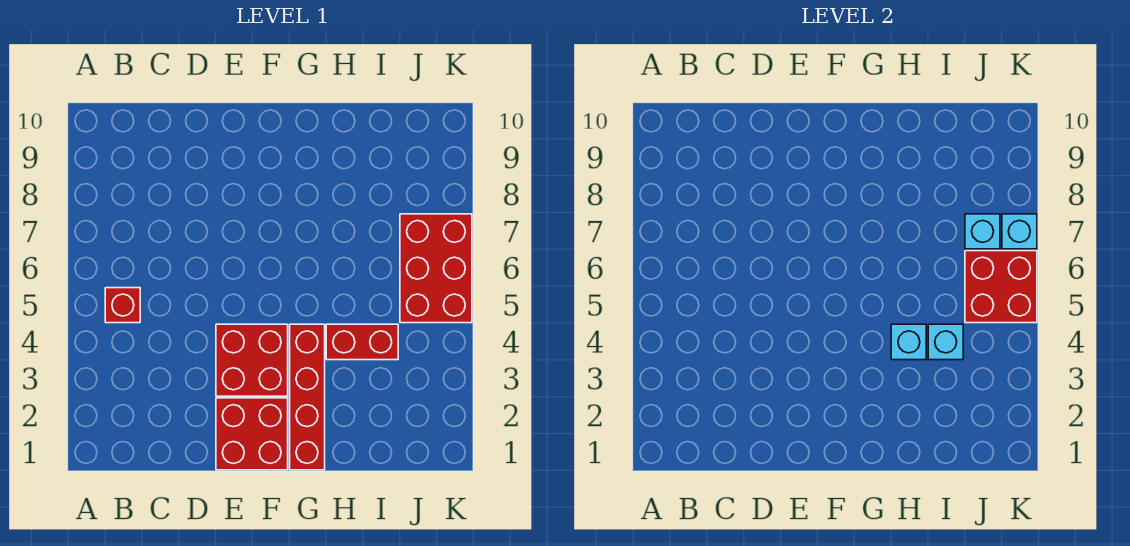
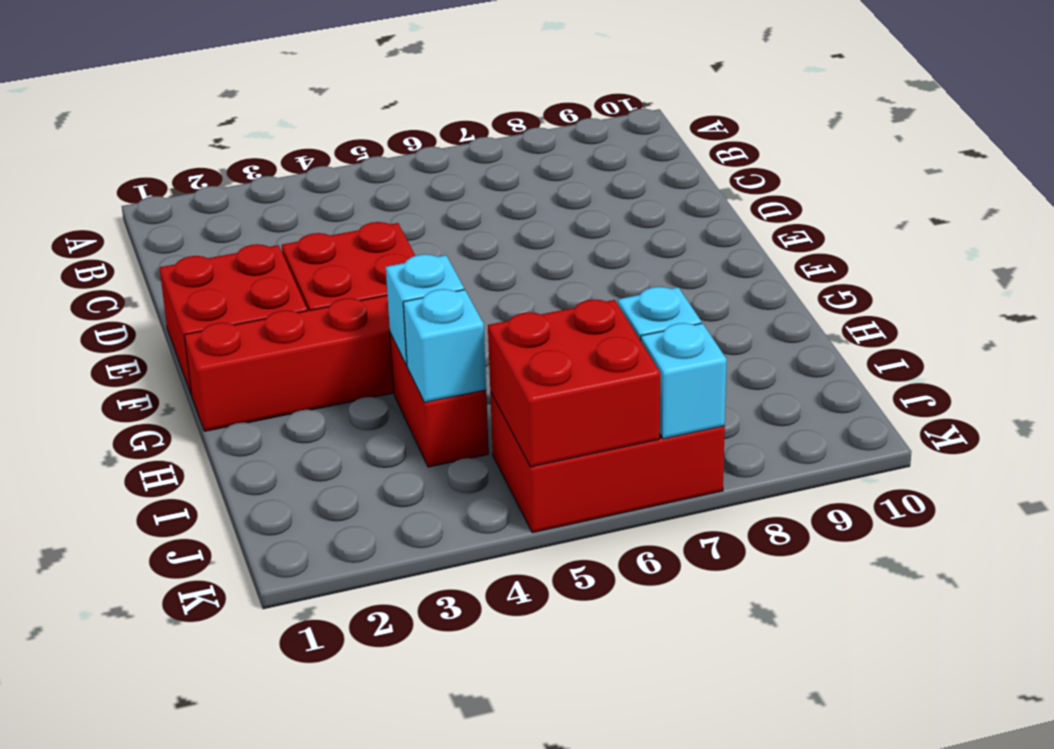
red brick B5 level 1 -> none

